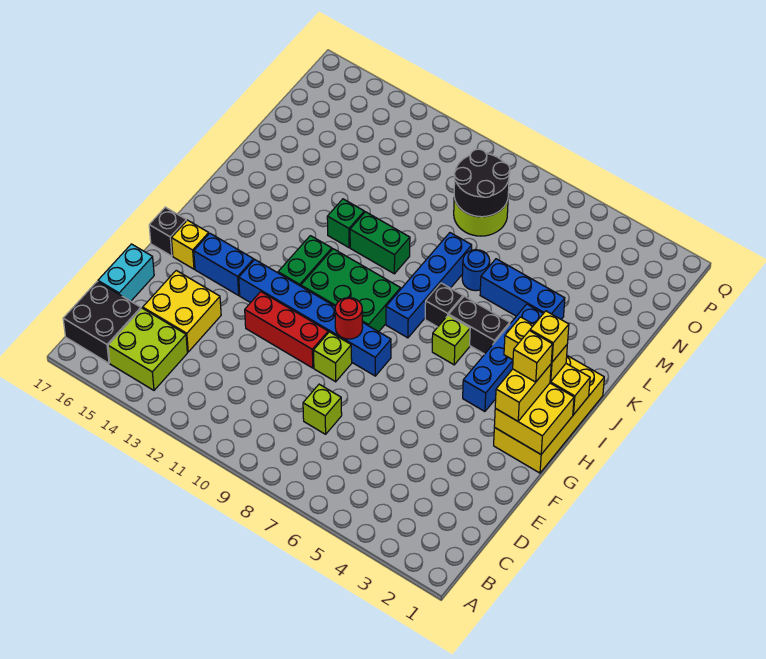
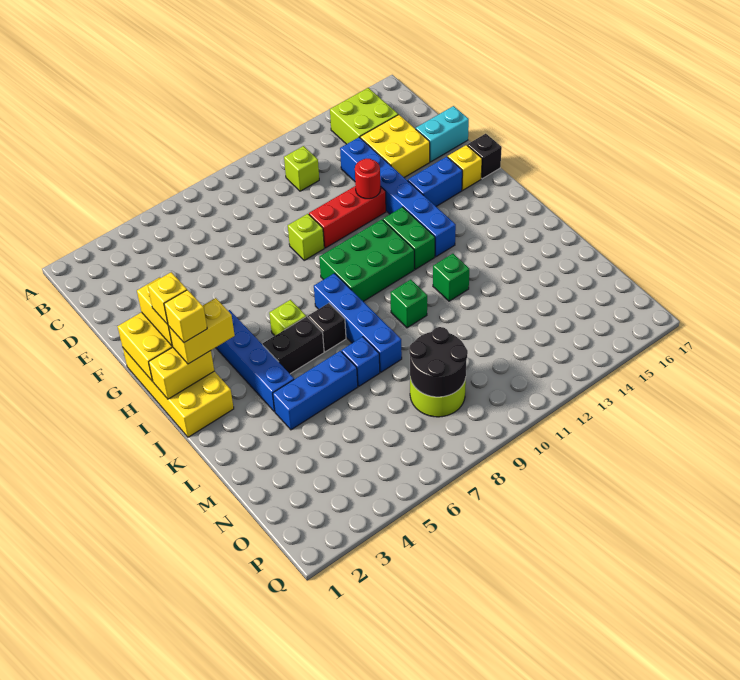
black brick B16:C17 level 1 -> none
lime brick D8 level 1 -> lime brick C11 level 1
cyan brick D17:E17 level 1 -> cyan brick E16:E17 level 1
blue brick G8:G13 level 1 -> blue brick D13:I13 level 1
red round brick G9 level 2 -> red round brick F12 level 2
green brick K10:K11 level 1 -> green brick K10 level 1
blue round brick L7 level 1 -> blue brick L7 level 1

